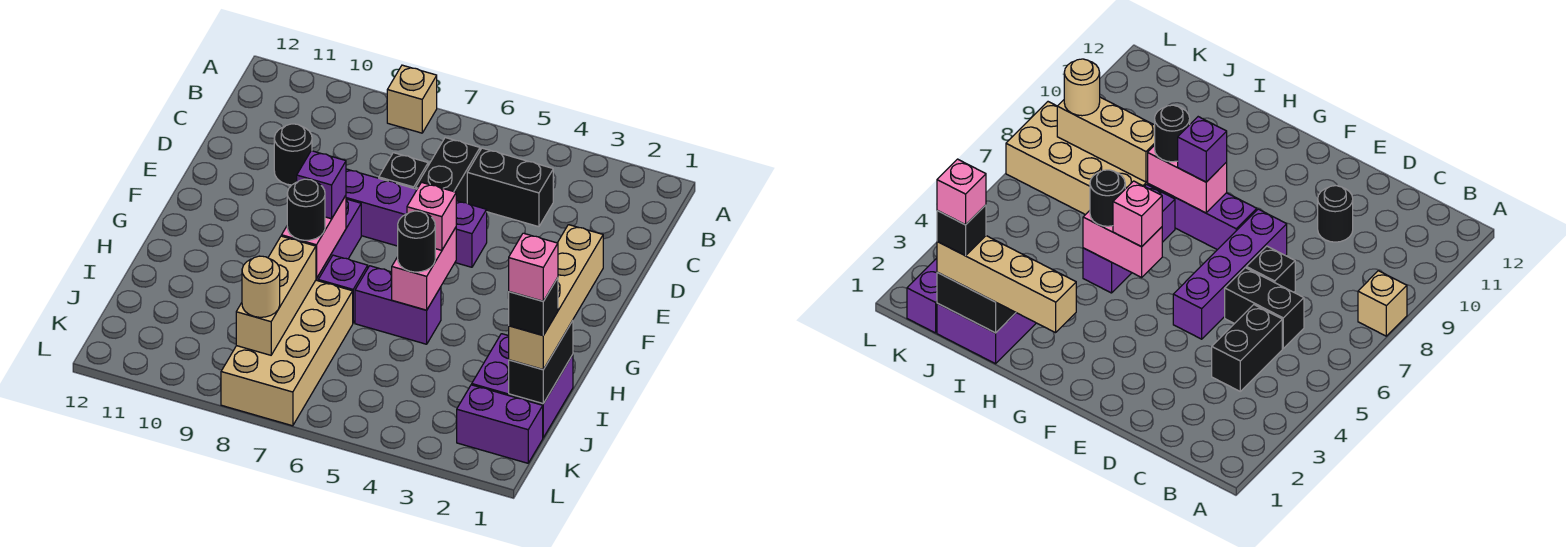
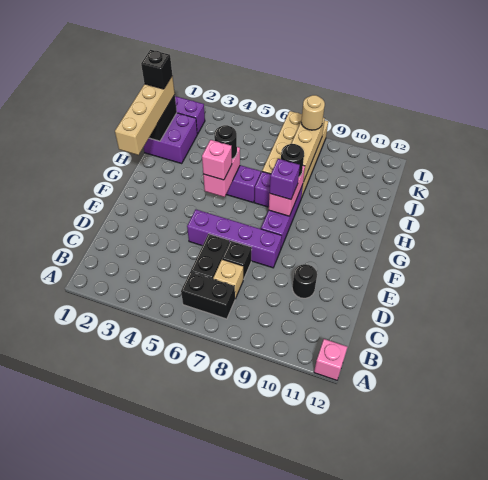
tan brick A8 level 1 -> tan brick C7 level 1
black brick C4:C5 level 1 -> black brick B6:B7 level 1
pink brick J1 level 5 -> pink brick A12 level 1

